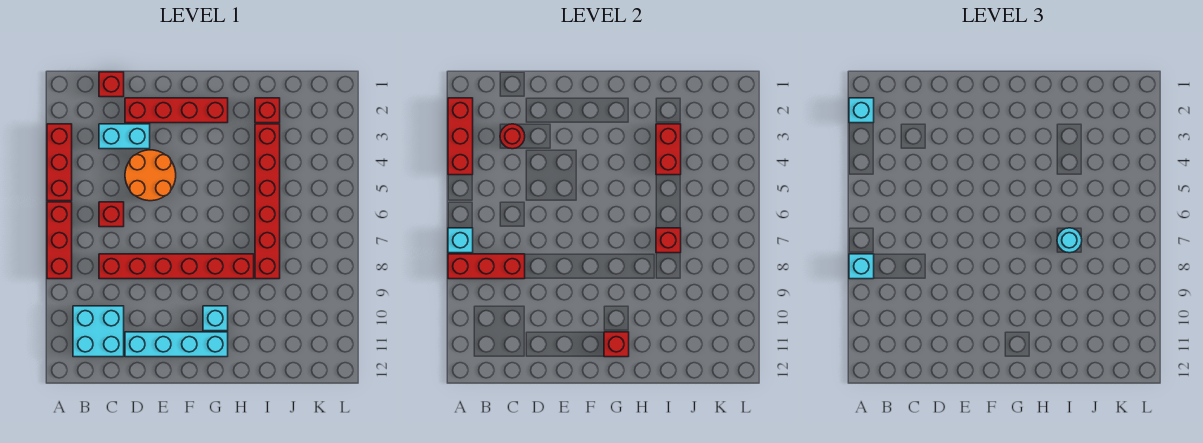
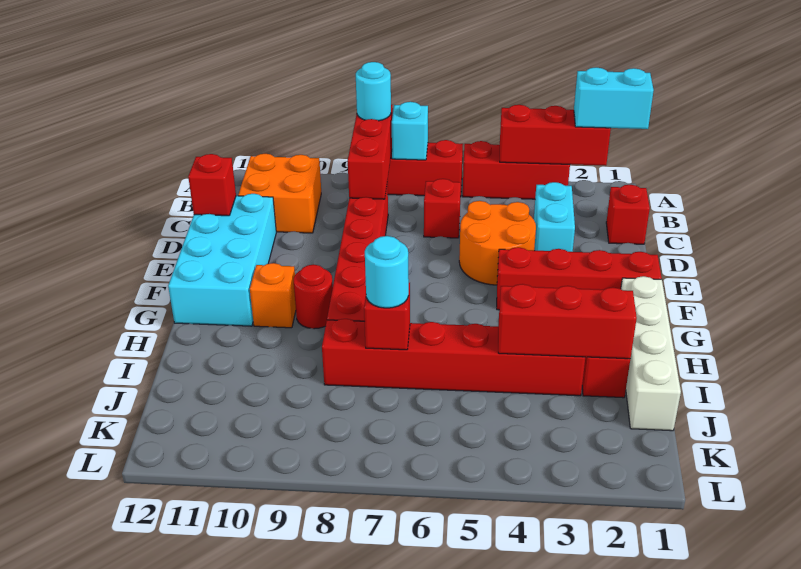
cyan brick A2 level 3 -> cyan brick A1:A2 level 3
cyan brick A8 level 3 -> cyan round brick A8 level 3
cyan brick B10:C11 level 1 -> orange brick B10:C11 level 1
red round brick C3 level 2 -> red round brick G9 level 1
red brick D2:G2 level 1 -> red brick F1:F4 level 1
cyan brick D11:G11 level 1 -> cyan brick D11:G12 level 1
none -> white brick G1:J1 level 1
cyan brick G10 level 1 -> orange brick G10 level 1
red brick G11 level 2 -> red brick D12 level 2
red brick I3:I4 level 2 -> red brick I2:I4 level 2

